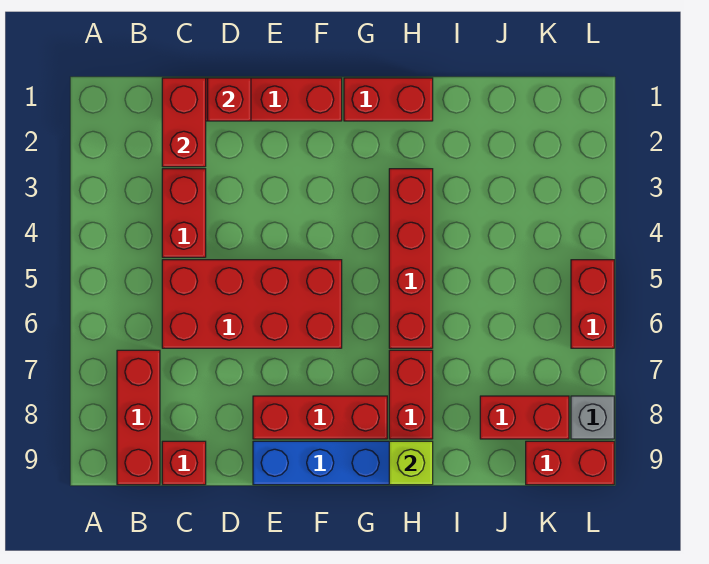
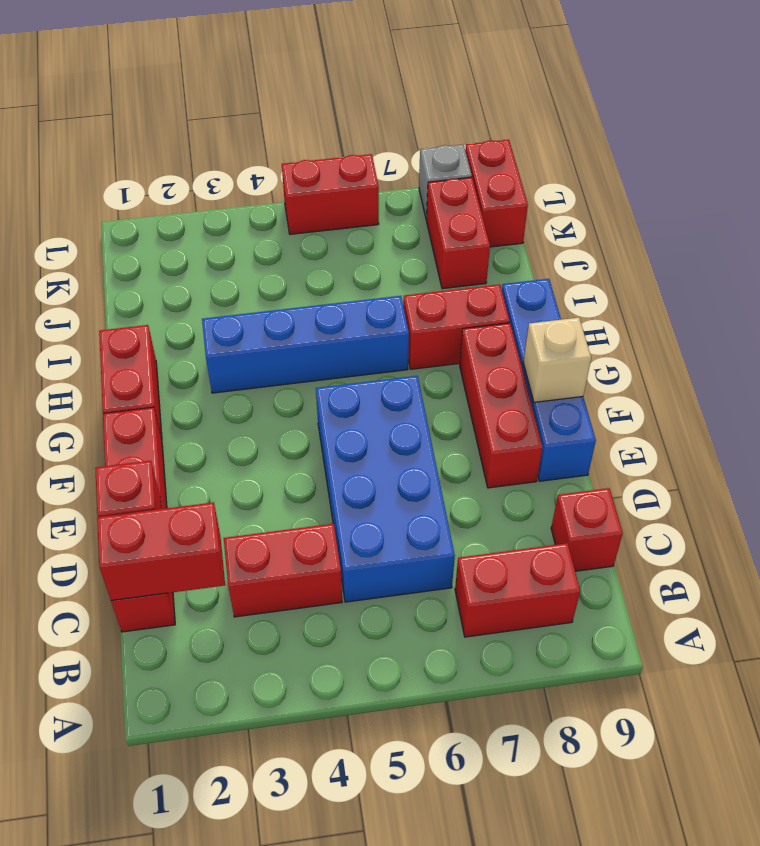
red brick B7:B9 level 1 -> red brick B7:B8 level 1
red brick C5:F6 level 1 -> blue brick C5:F6 level 1
none -> tan brick F9 level 2
red brick H3:H6 level 1 -> blue brick H3:H6 level 1
lime brick H9 level 2 -> none

